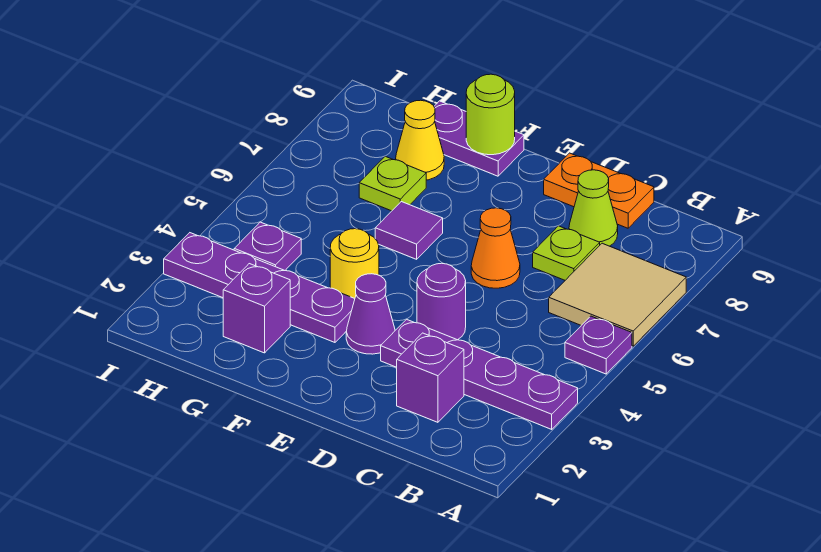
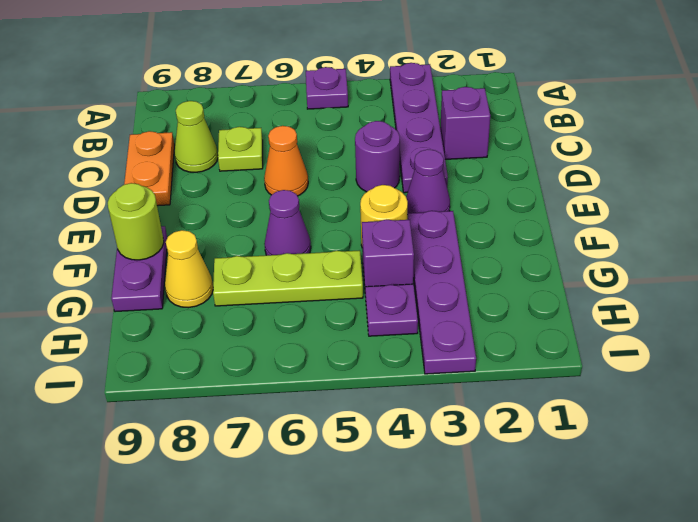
tan tile A6:B7 level 1 -> none
purple tile F6 level 1 -> purple cone F6 level 1
purple brick G2 level 1 -> purple brick G4 level 1
lime plate G7 level 1 -> lime plate G5:G7 level 1

